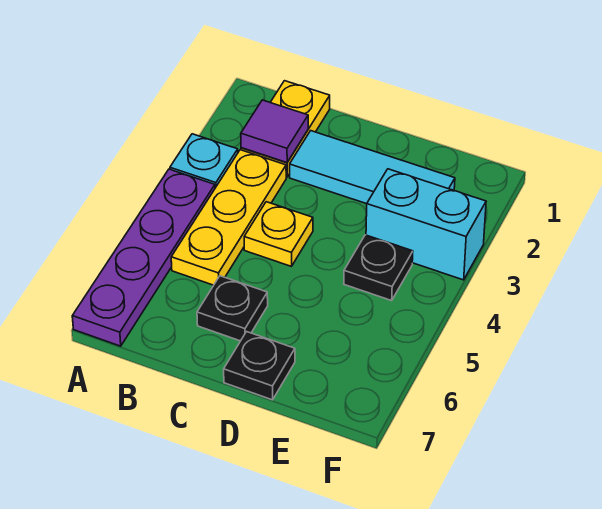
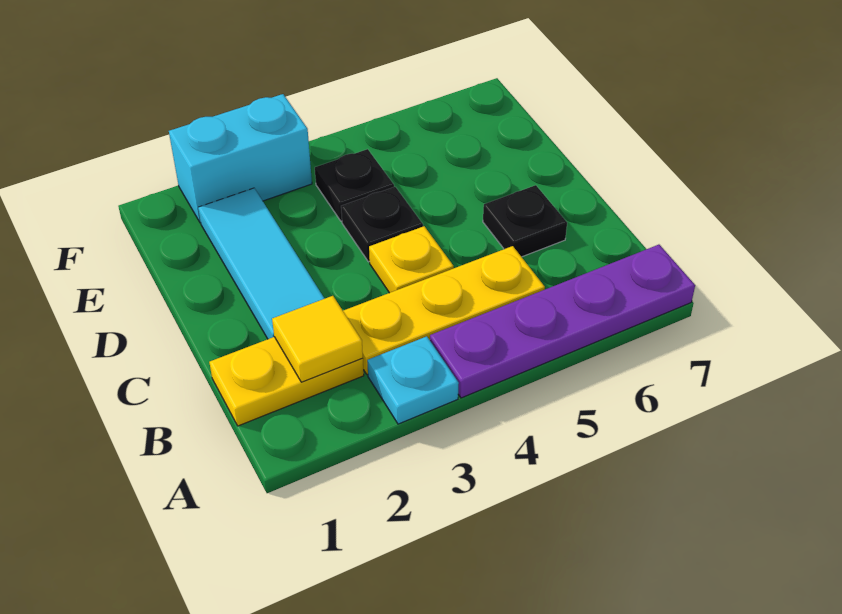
purple tile B2 level 2 -> yellow tile B2 level 2
black plate D7 level 1 -> black plate D4 level 1
cyan brick E3:F3 level 1 -> cyan brick F2:F3 level 1

